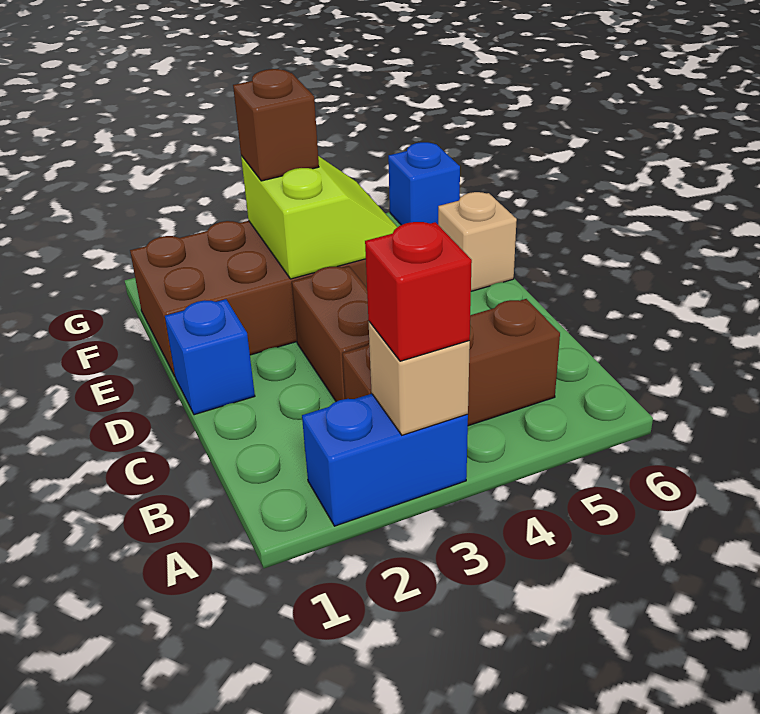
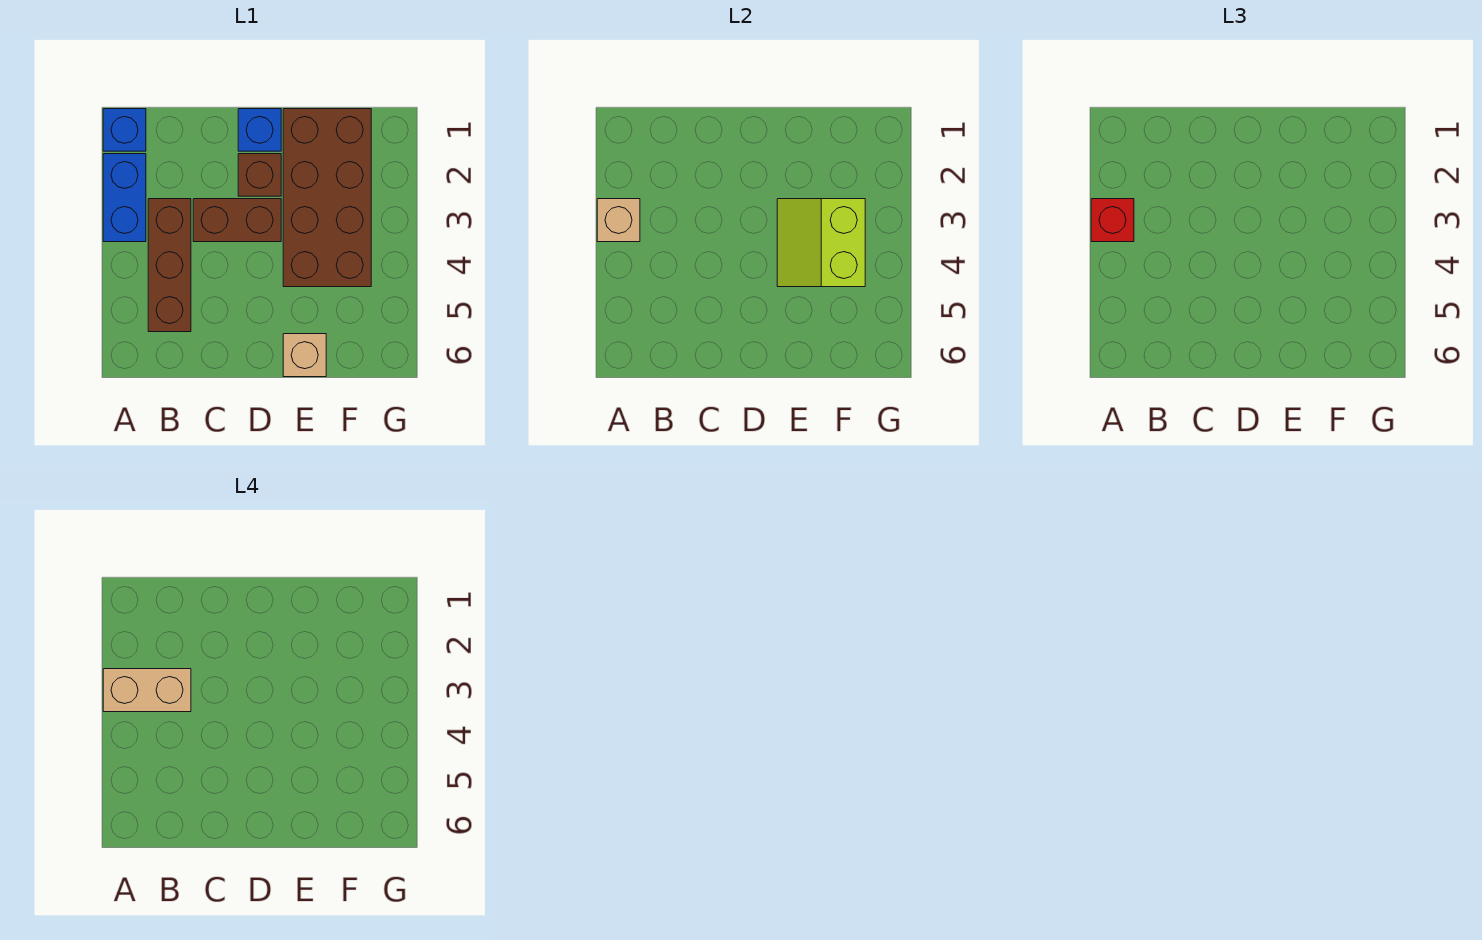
none -> tan brick A3:B3 level 4
lime slope E3:F4 level 2 top 3 -> lime slope E3:F4 level 2 top F
brown brick F3 level 3 -> brown brick D2 level 1
blue brick G6 level 1 -> blue brick A1 level 1

